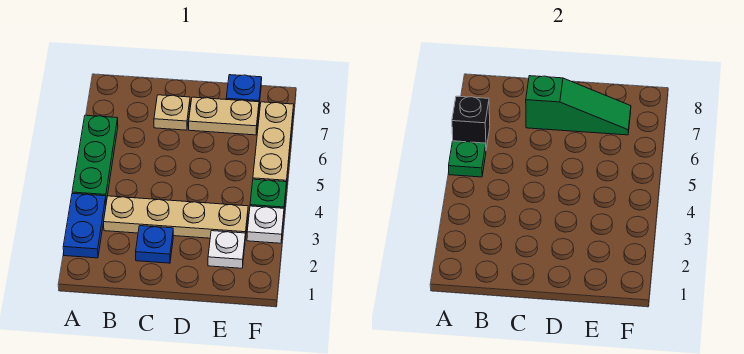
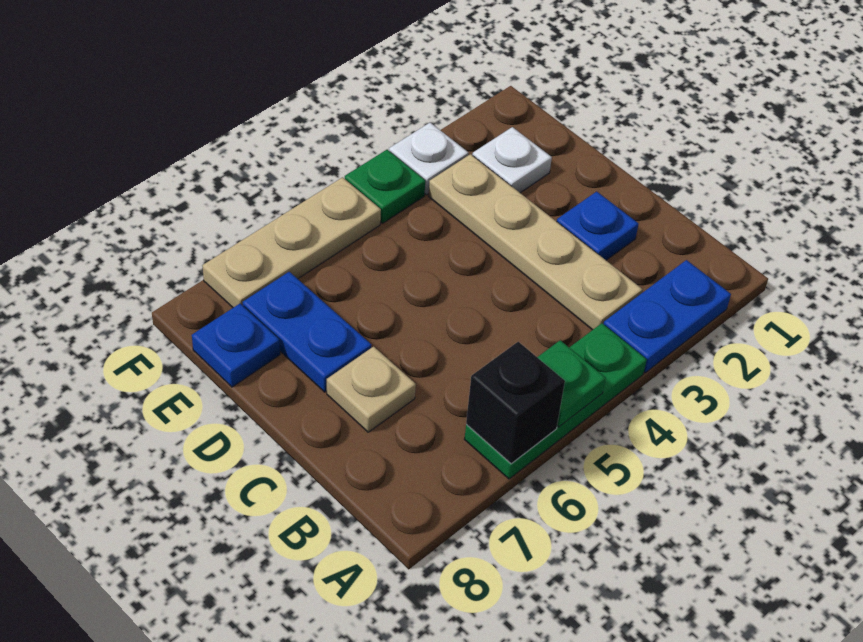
green slope C7:E7 level 2 top C -> none
tan plate D7:E7 level 1 -> blue plate D7:E7 level 1

